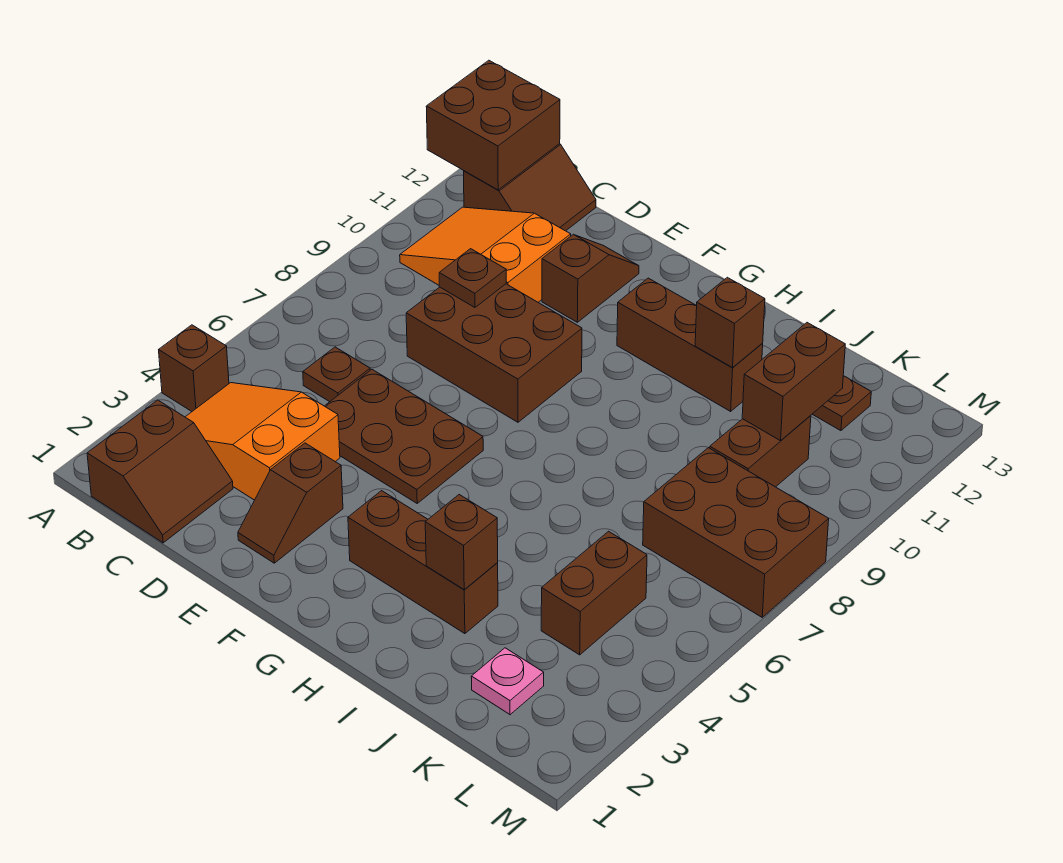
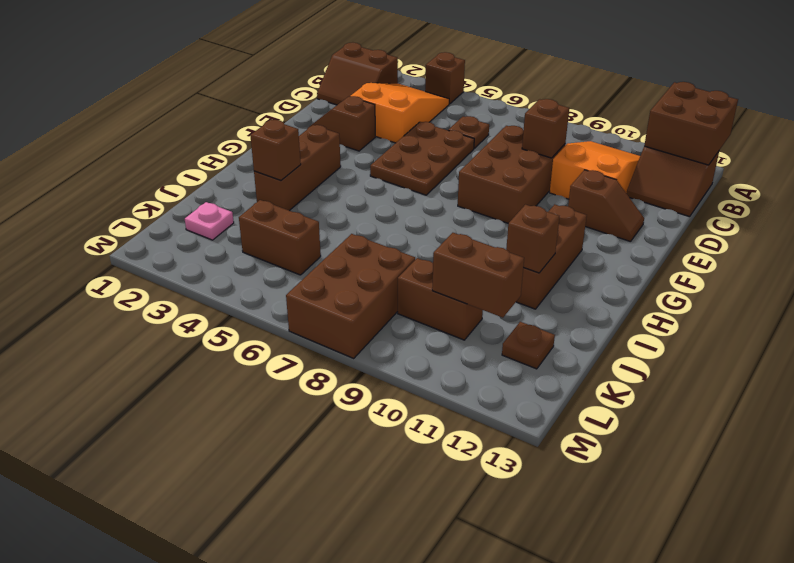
brown plate D9 level 2 -> brown brick D9 level 2

